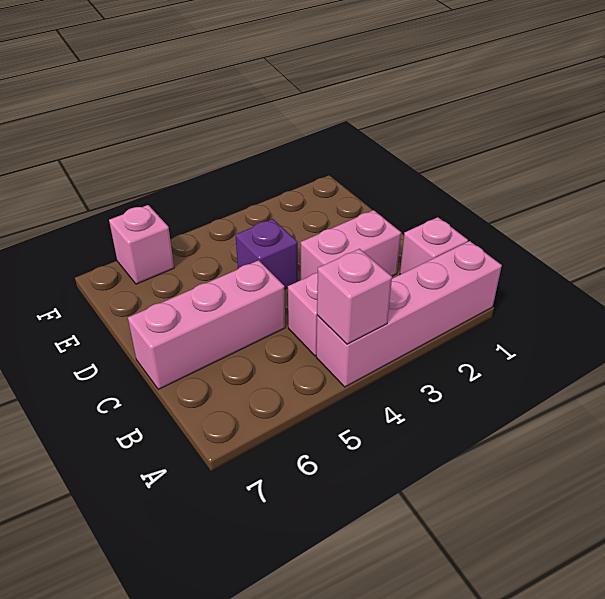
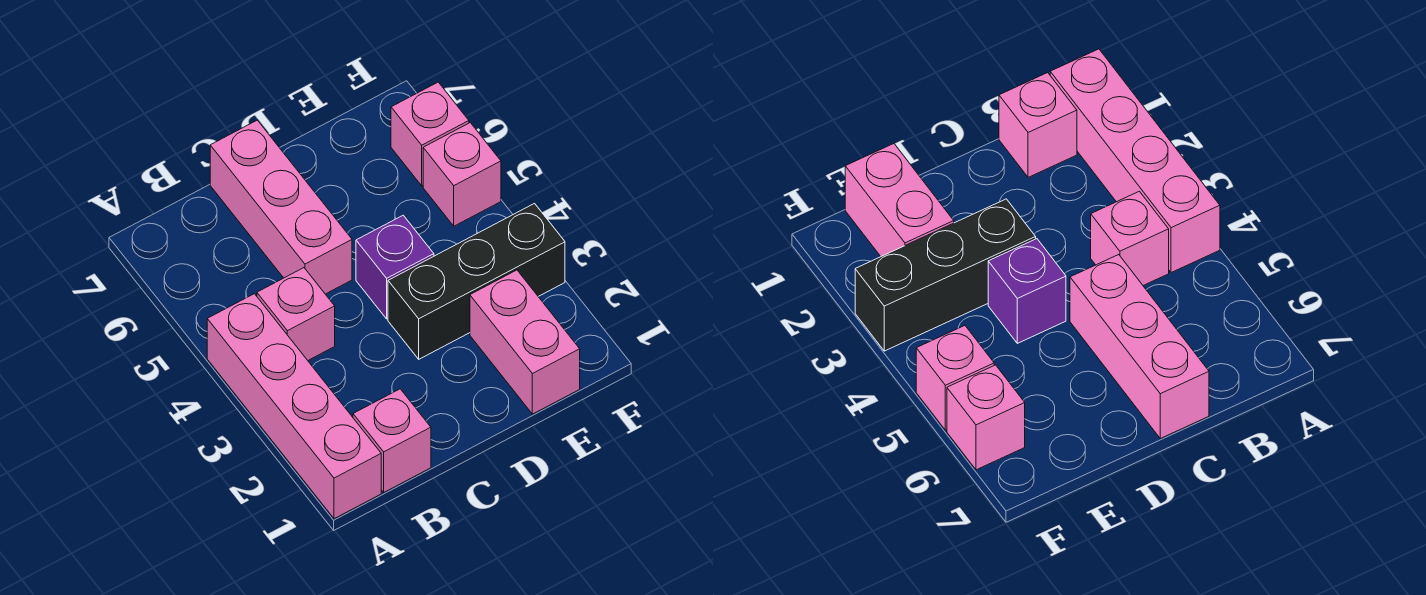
pink brick A4 level 2 -> pink brick F5 level 1
pink brick C2:C3 level 1 -> pink brick E1:E2 level 1
none -> black brick D3:F3 level 1

